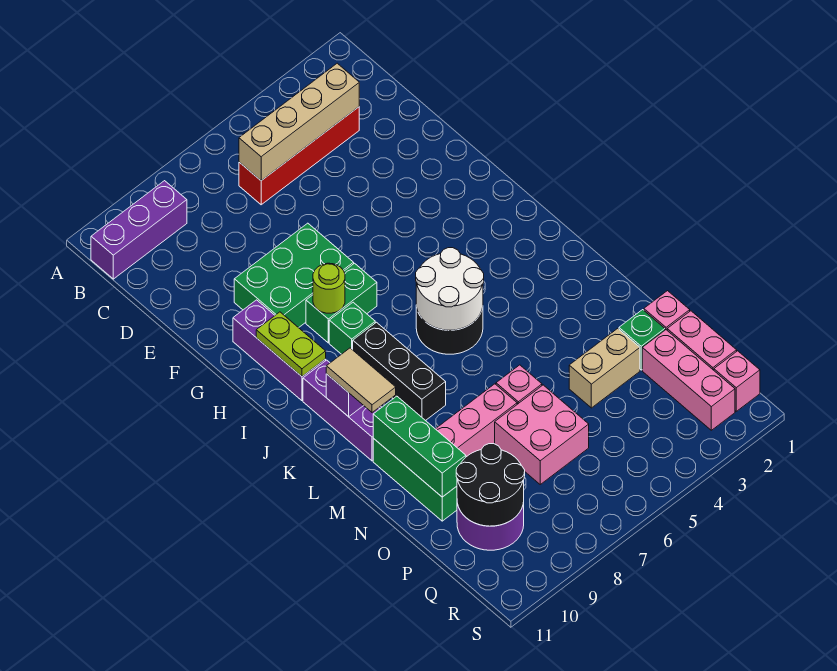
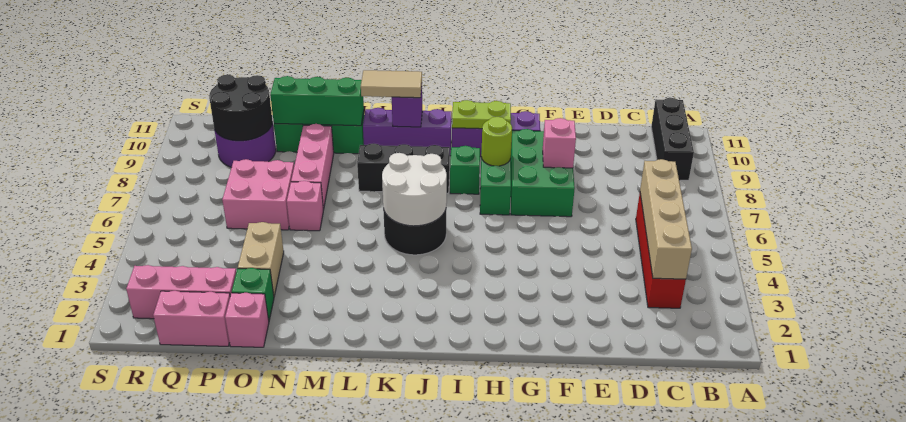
purple brick B9:B11 level 1 -> black brick B9:B11 level 1
pink brick R1 level 1 -> pink brick F8 level 2

